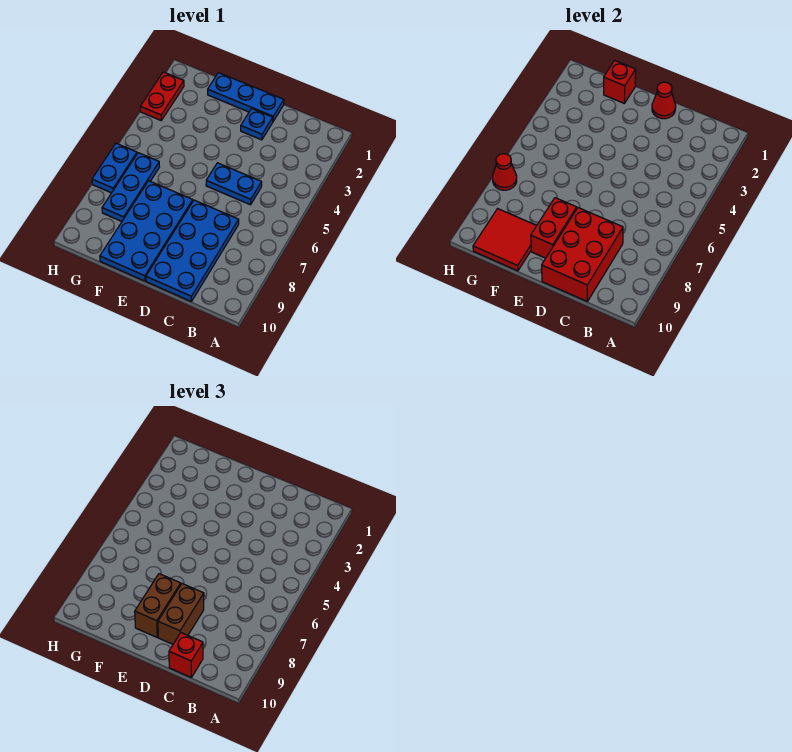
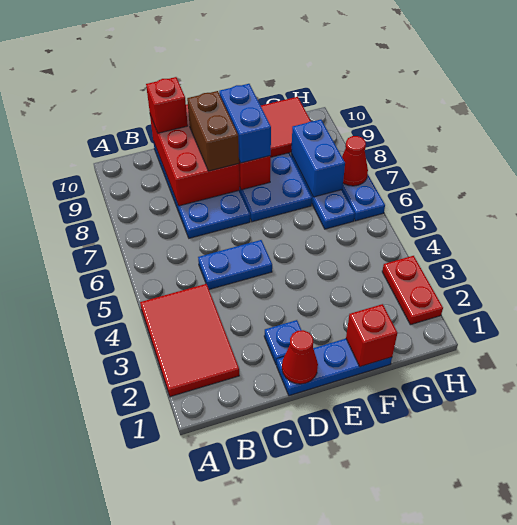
none -> red tile A2:B4 level 1
brown brick E8:E9 level 3 -> blue brick E8:E9 level 3
none -> blue brick G7:G8 level 2

